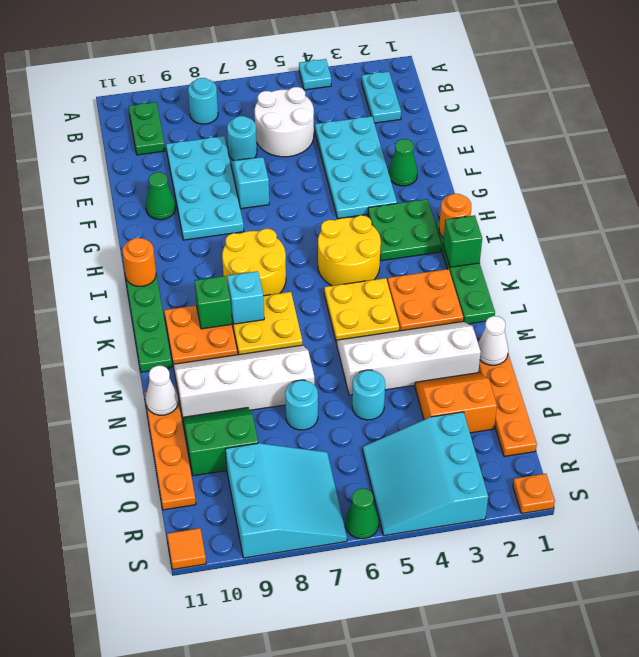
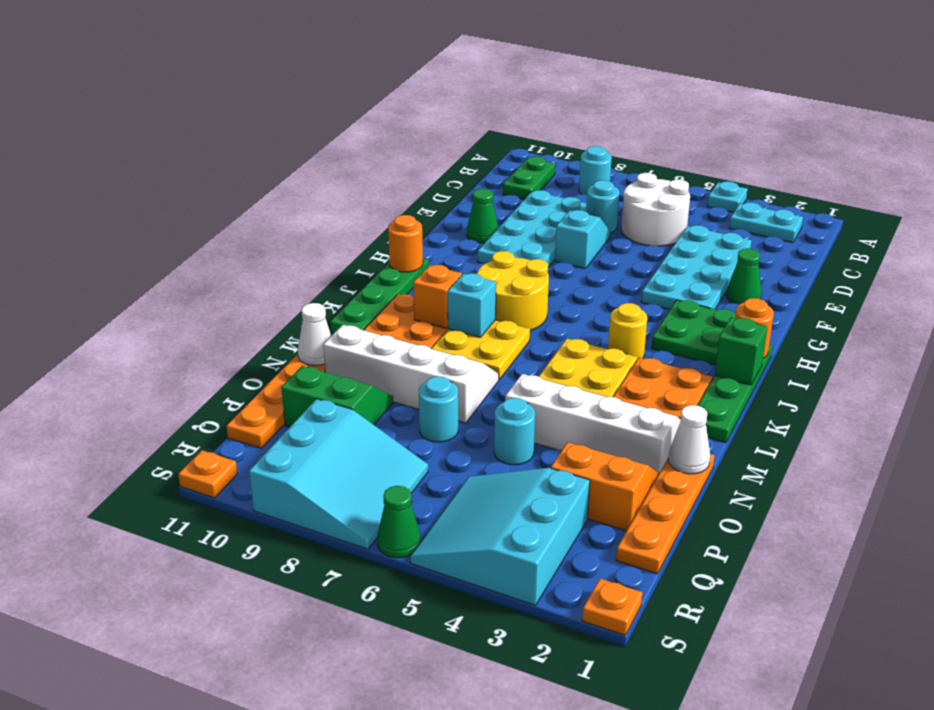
cyan plate B2:C2 level 1 -> cyan plate B2:B3 level 1
yellow round brick I4:J5 level 1 -> yellow round brick J4 level 1
green brick K9 level 2 -> orange brick K9 level 2
orange tile S11 level 1 -> orange plate S11 level 1

